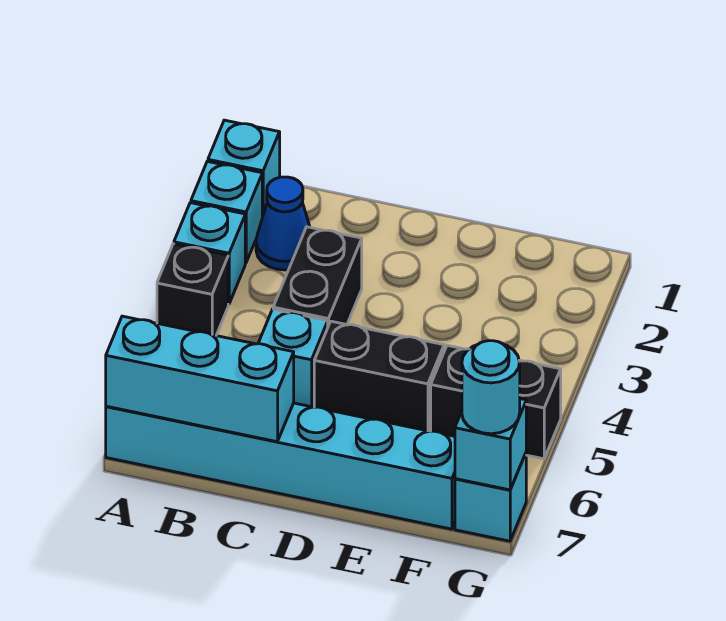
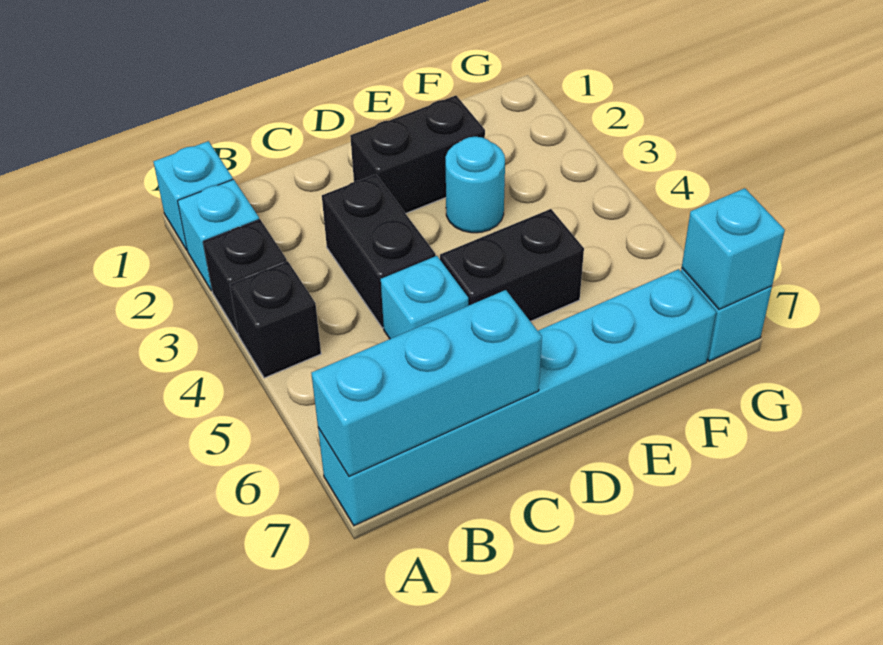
cyan brick A3 level 1 -> black brick A3 level 1
blue cone B2 level 1 -> none
black brick F5:G5 level 1 -> black brick D2:E2 level 1
cyan round brick G7 level 3 -> cyan round brick E3 level 1

